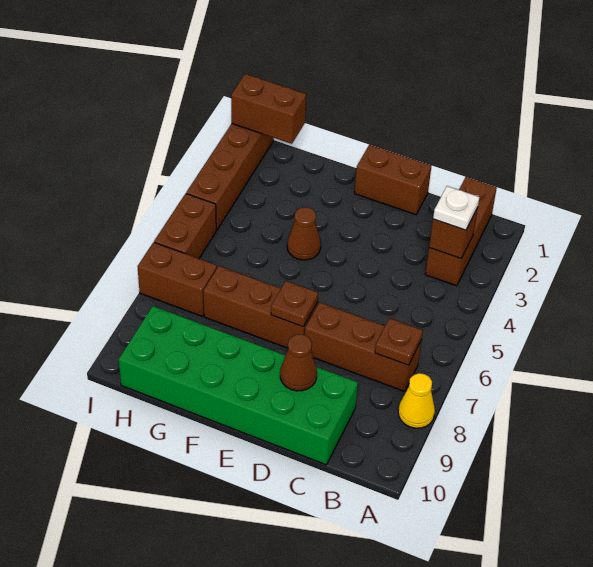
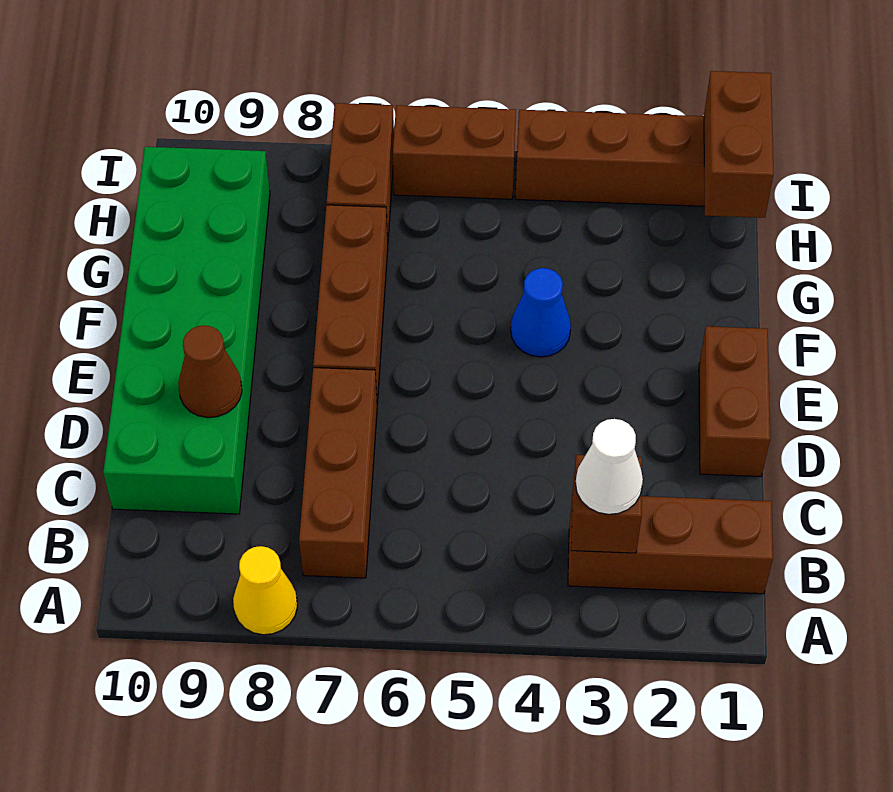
white plate B3 level 3 -> white cone B3 level 3
brown plate B7 level 2 -> none
brown plate E7 level 2 -> none
brown cone F4 level 1 -> blue cone F4 level 1

